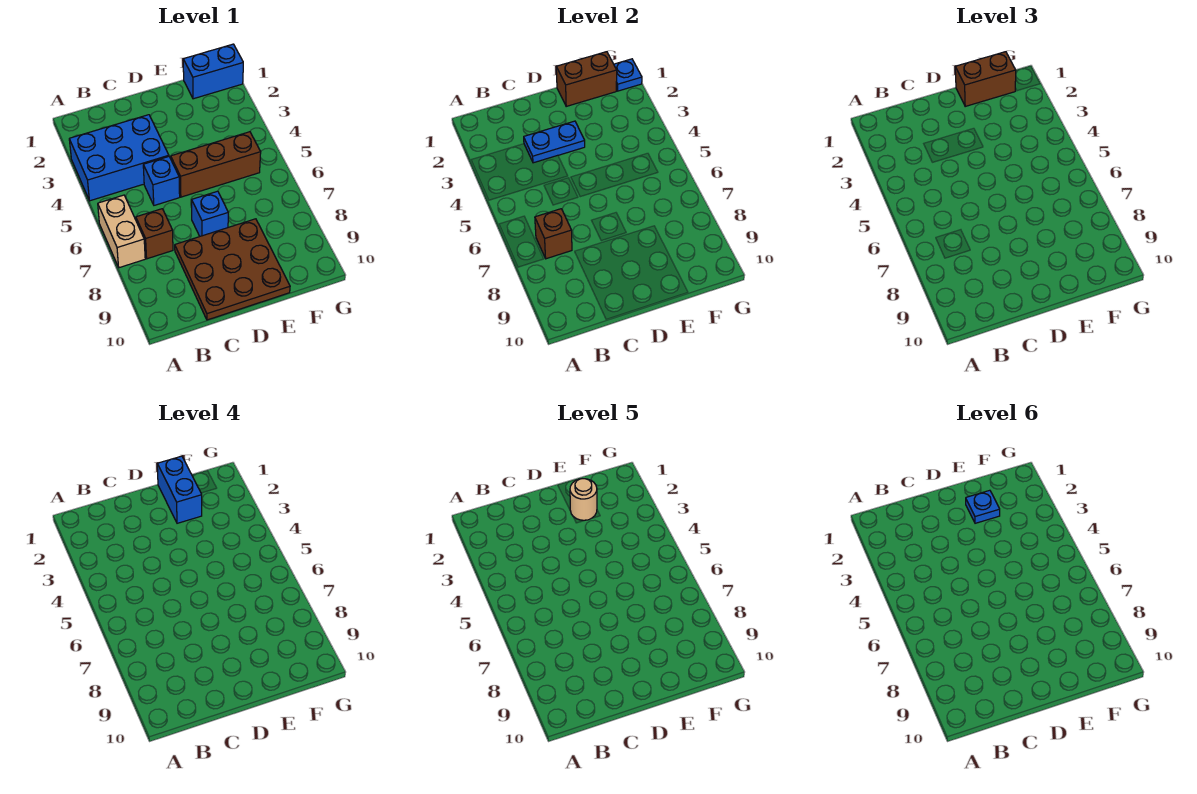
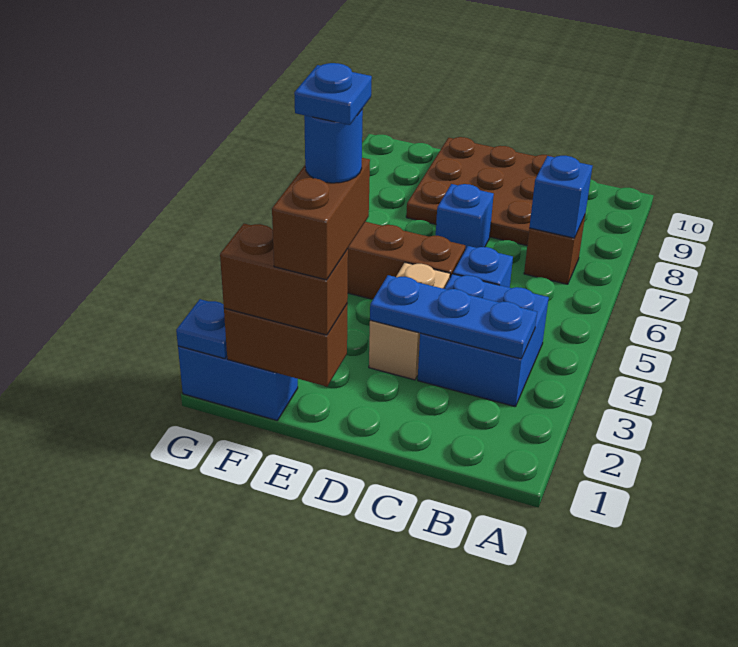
blue brick A3:C4 level 1 -> blue brick B3:C4 level 1
tan brick A6:A7 level 1 -> tan brick D3:D4 level 1
brown brick B7 level 2 -> blue brick B7 level 2
blue plate C3:D3 level 2 -> blue plate B3:D3 level 2
blue brick E1:E2 level 4 -> brown brick E1:E2 level 4
tan round brick E2 level 5 -> blue round brick E2 level 5

